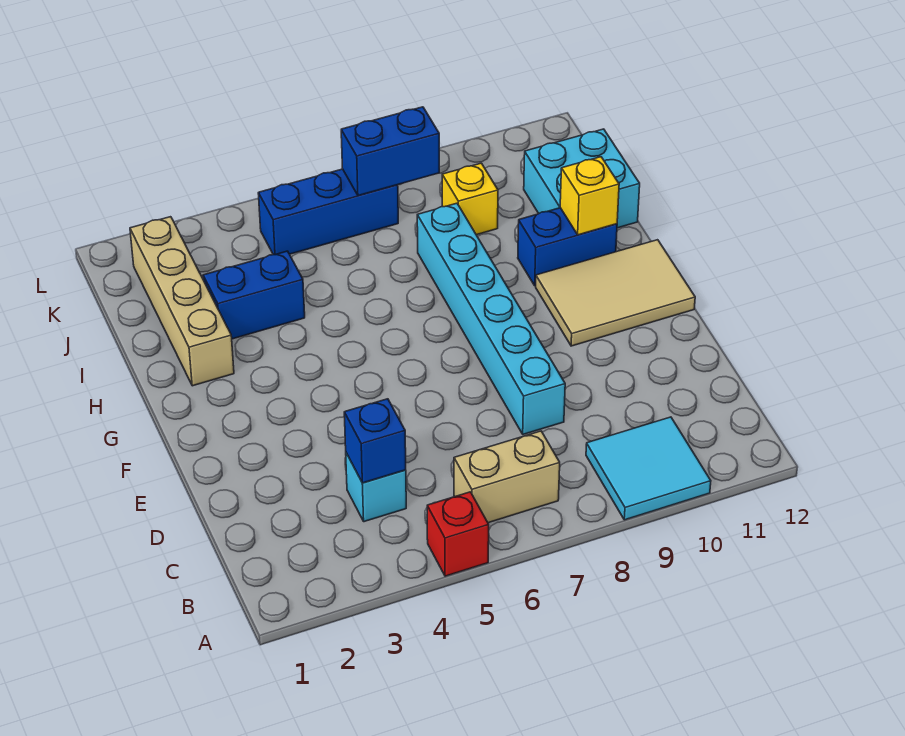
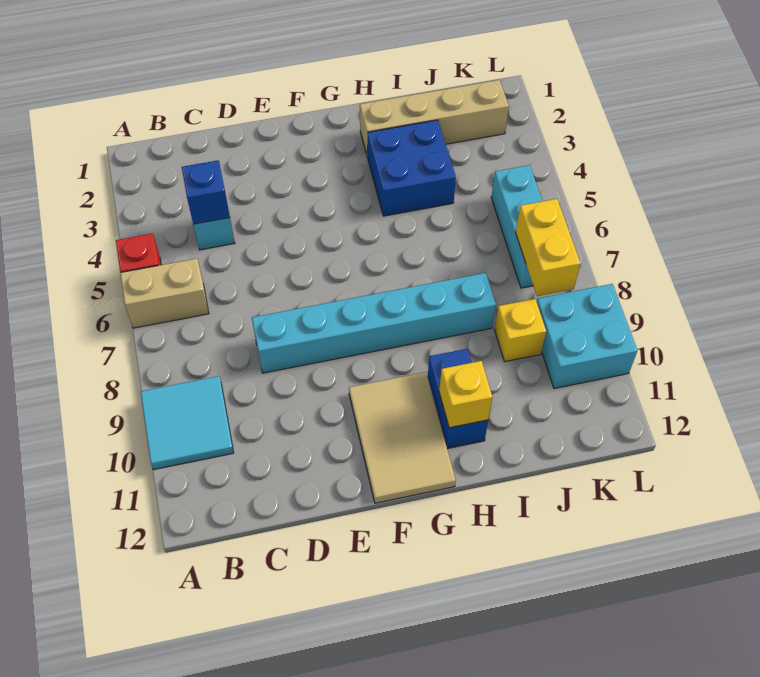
tan brick B6:B7 level 1 -> tan brick A6:B6 level 1
blue brick I3:I4 level 1 -> blue brick H3:I4 level 1
cyan brick I11:J12 level 1 -> cyan brick K9:L10 level 1
blue brick K5:K7 level 1 -> cyan brick K5:K7 level 1
blue brick K7:K8 level 2 -> yellow brick K7:K8 level 2

